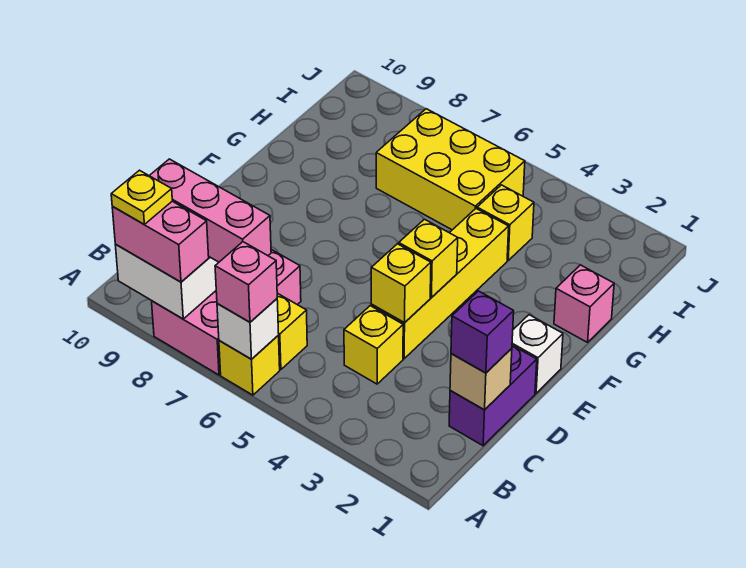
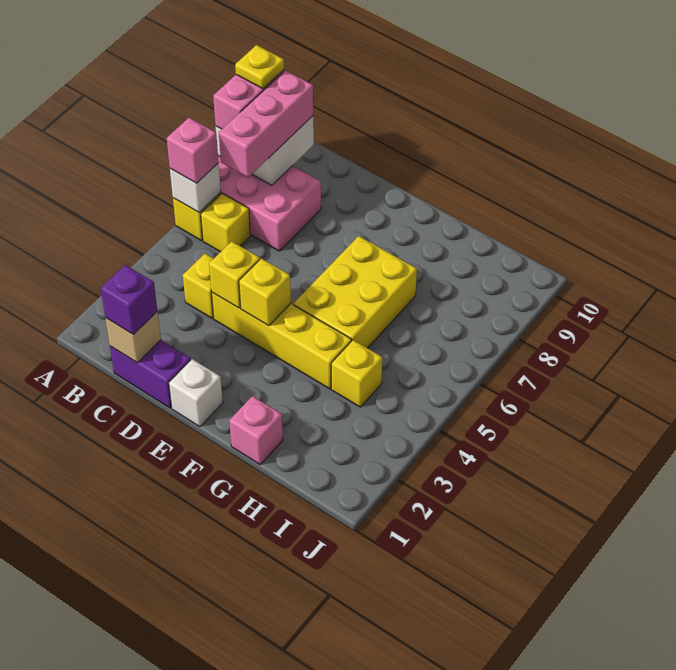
yellow brick H5:I7 level 1 -> yellow brick F5:G7 level 1

